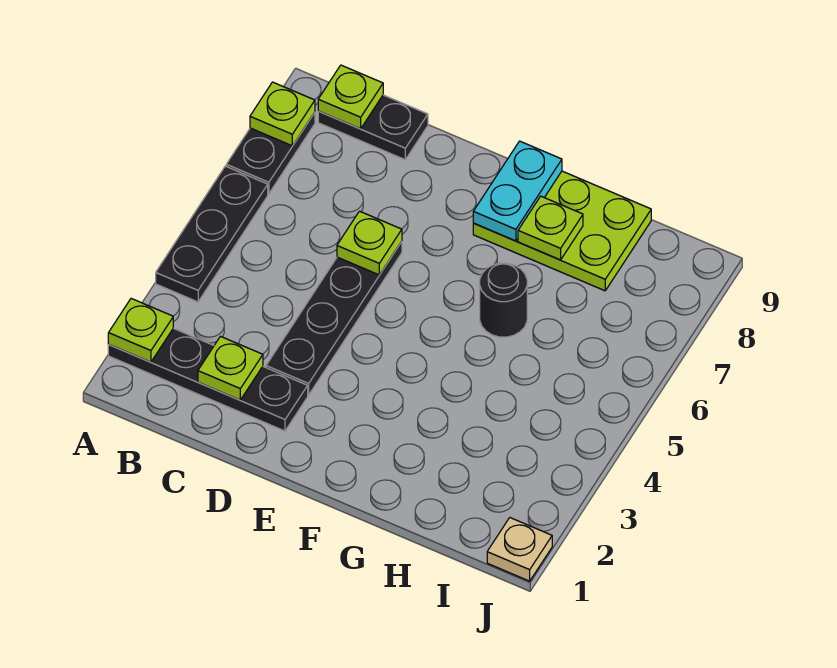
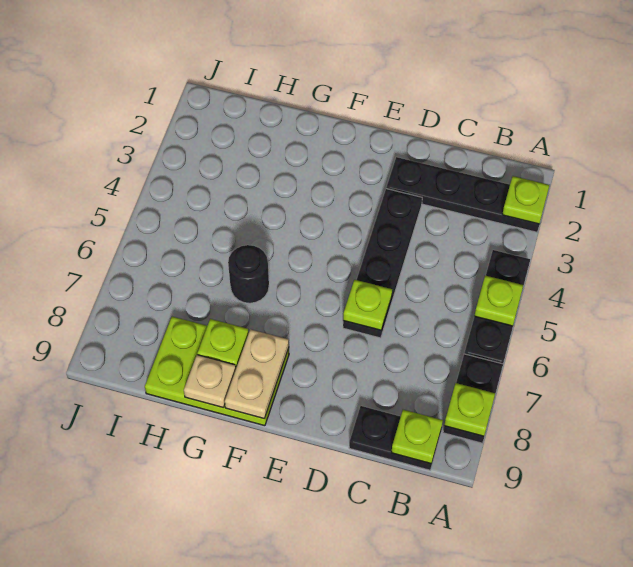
lime plate C2 level 2 -> lime plate A5 level 2
cyan plate F8:F9 level 2 -> tan plate F8:F9 level 2
tan plate J1 level 1 -> tan plate G9 level 2

